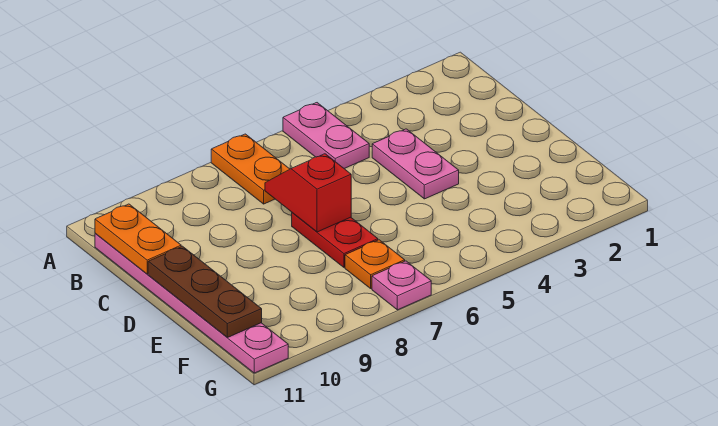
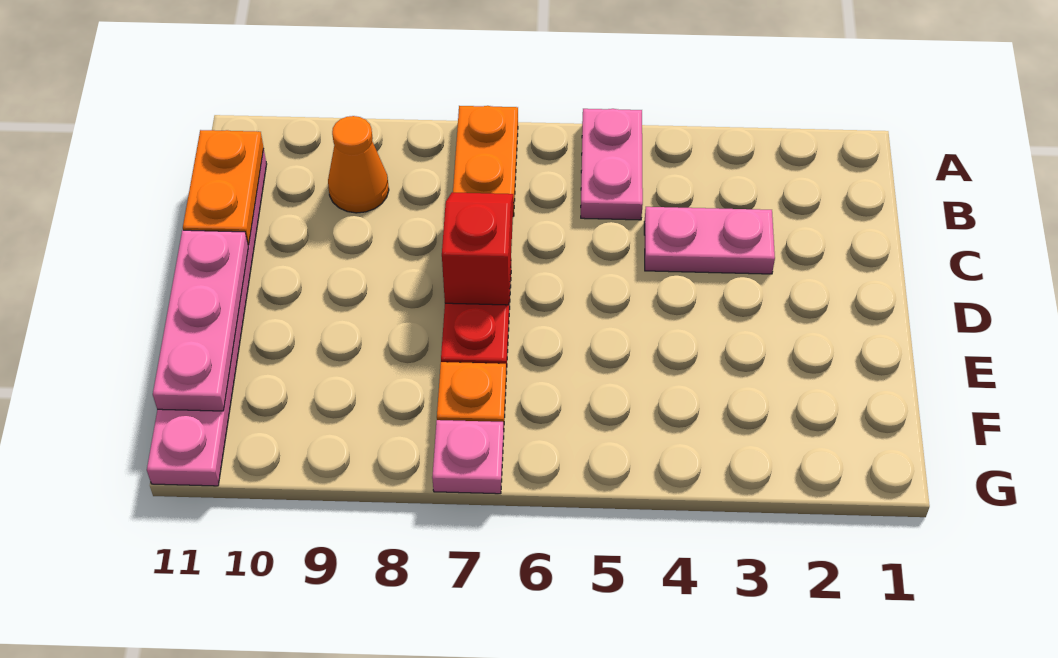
none -> orange cone B9 level 1
pink plate C4:D4 level 1 -> pink plate C3:C4 level 1
brown plate D11:F11 level 2 -> pink plate D11:F11 level 2

